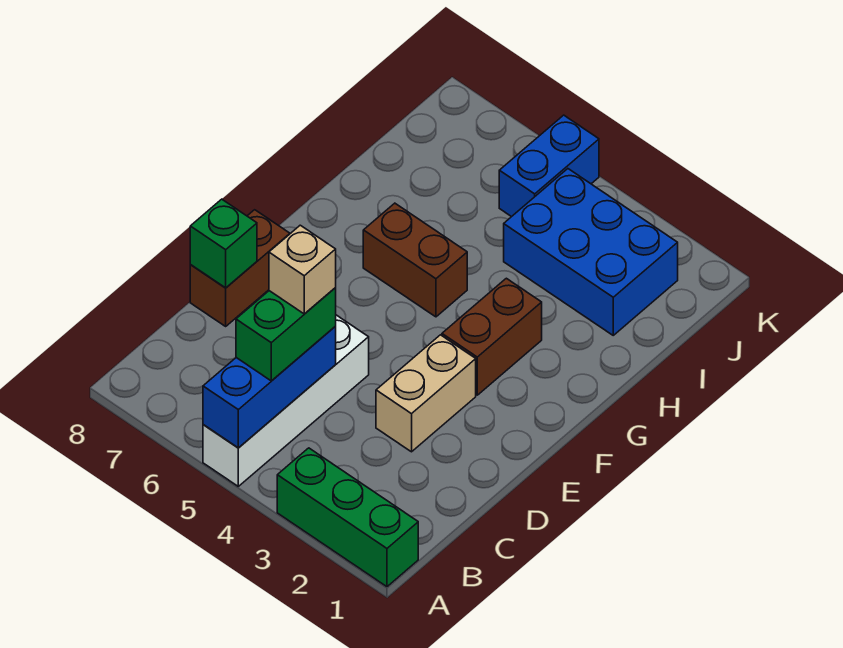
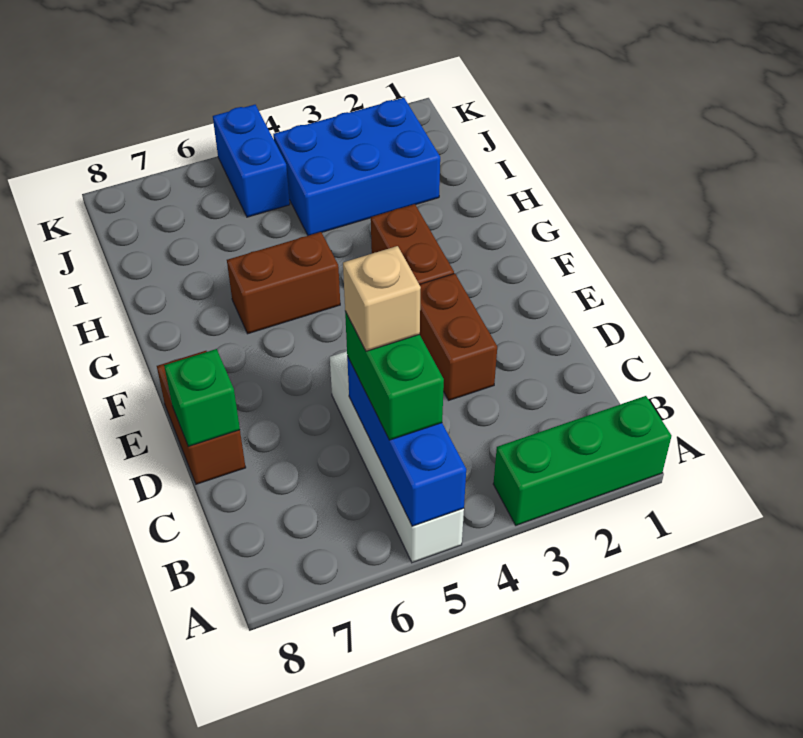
tan brick D3:E3 level 1 -> brown brick D3:E3 level 1

